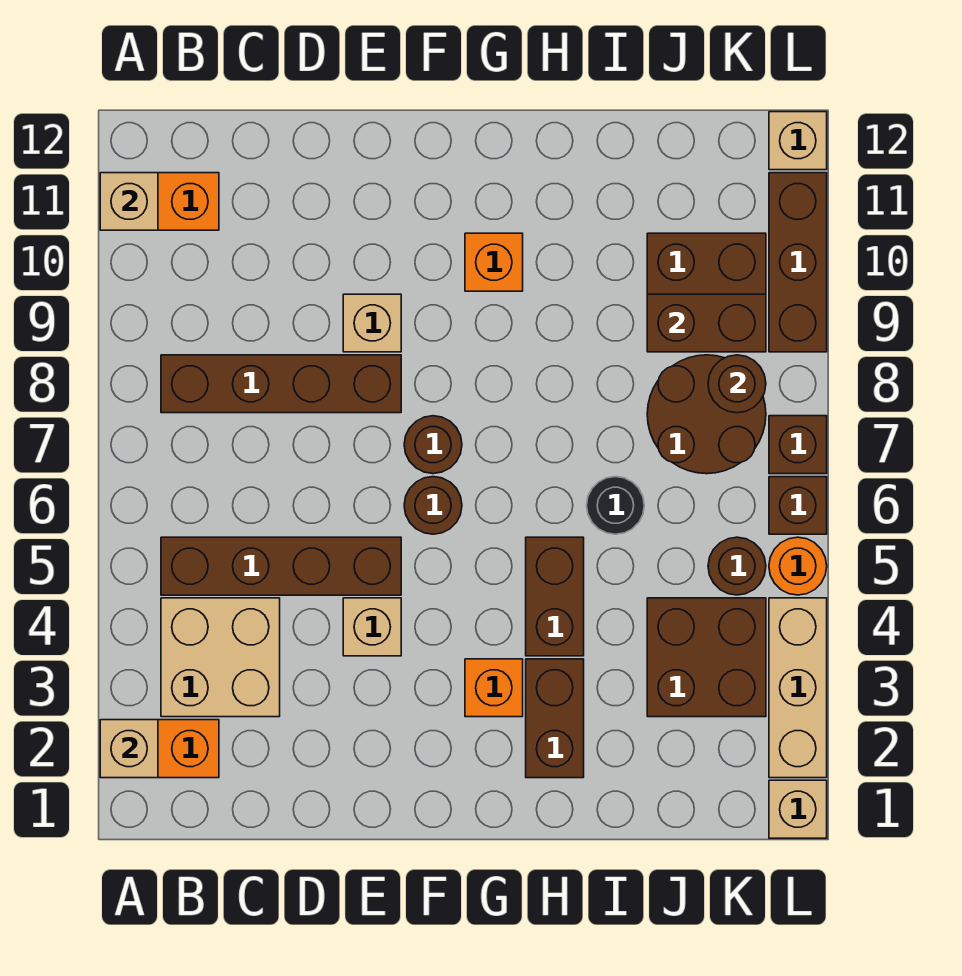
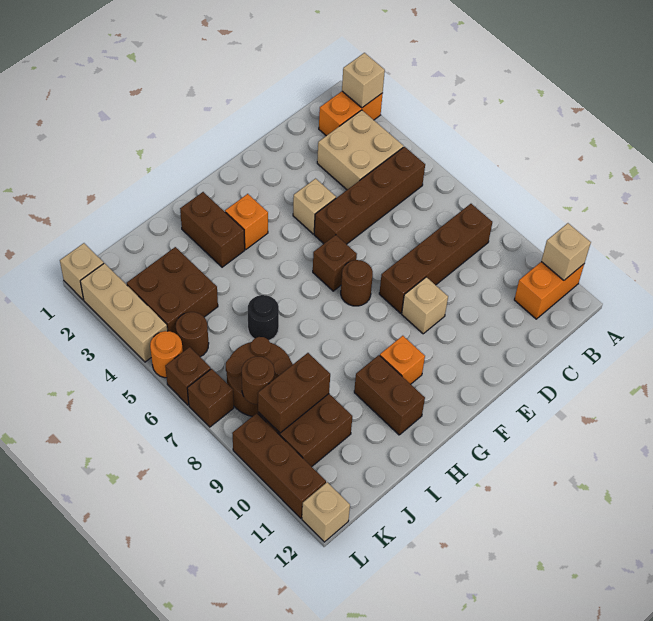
brown round brick F6 level 1 -> brown brick F6 level 1
brown brick H4:H5 level 1 -> brown brick H10:H11 level 1

